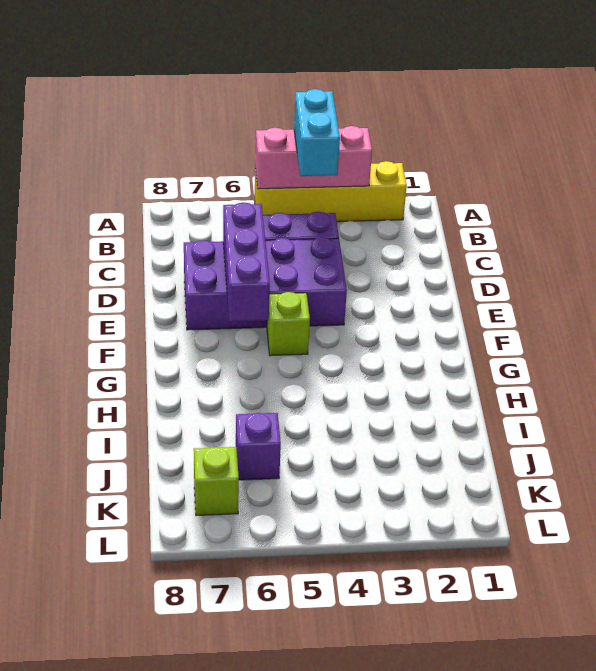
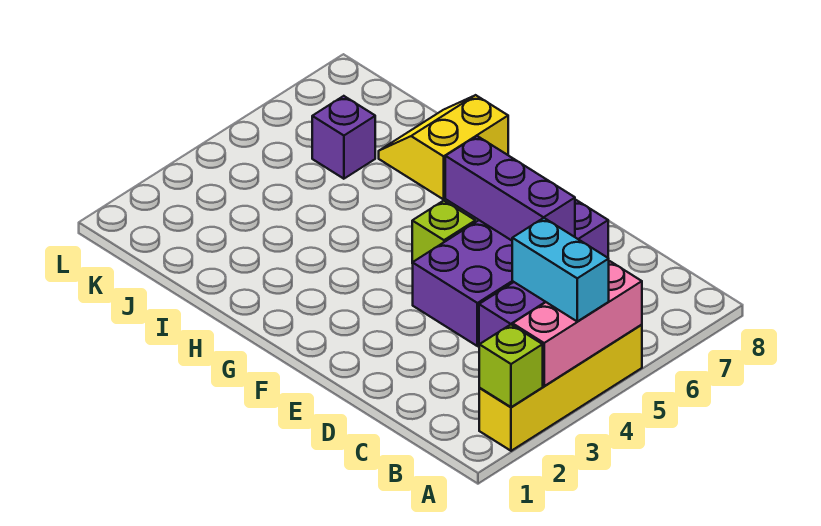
none -> yellow slope H7:I8 level 1 top H
lime brick K7 level 1 -> lime brick A2 level 2

